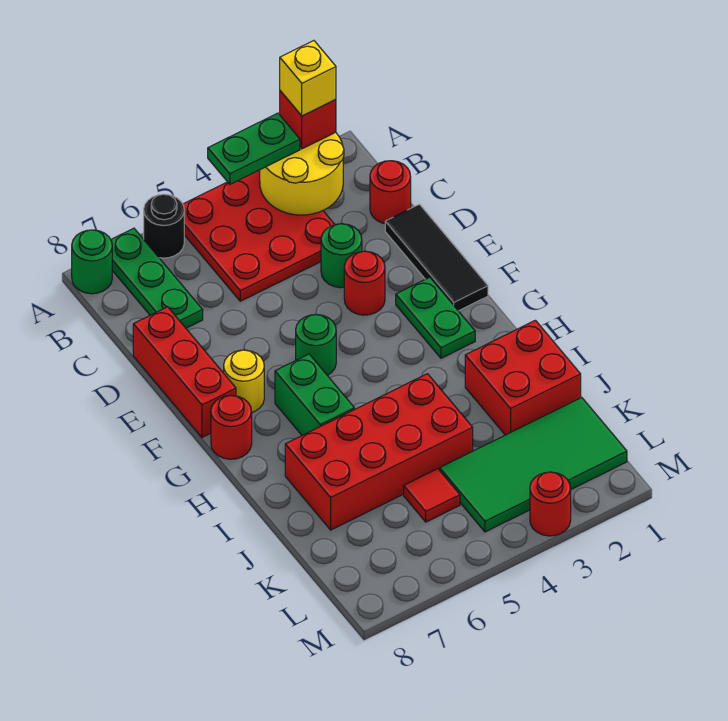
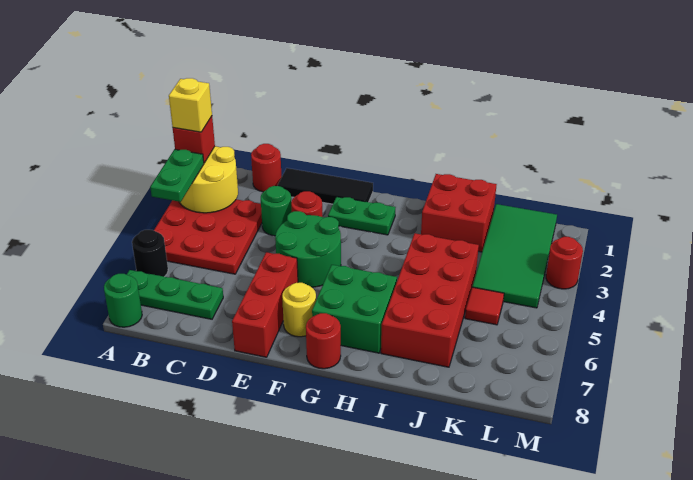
red brick D8:F8 level 1 -> red brick E6:E8 level 1
green round brick F5 level 1 -> green round brick E4:F5 level 1
green brick G6:H6 level 1 -> green brick G6:H7 level 1

